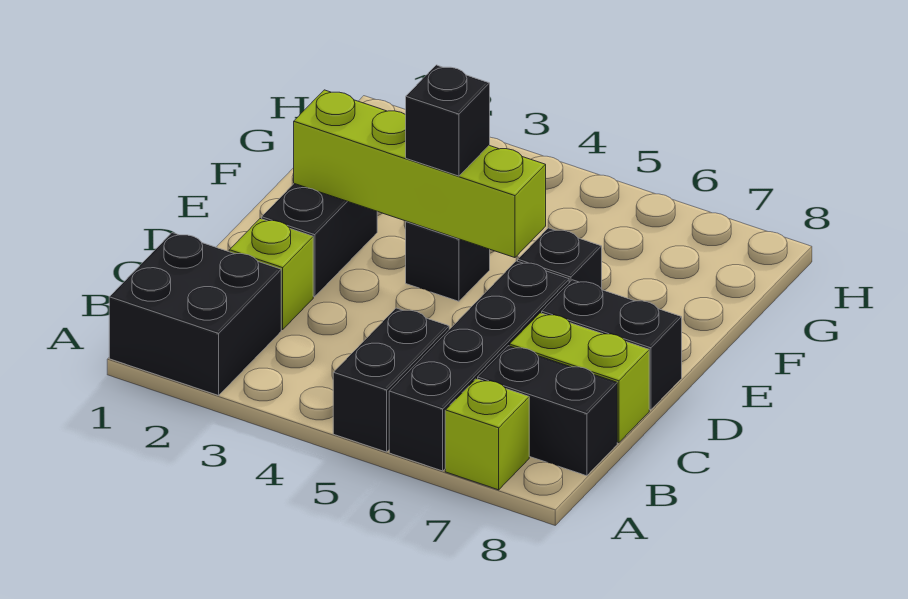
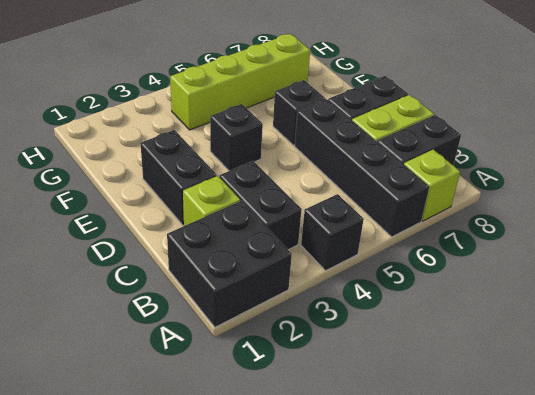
black brick A5:B5 level 1 -> black brick B3:C3 level 1
lime brick E2:E5 level 2 -> lime brick G4:G7 level 1
black brick E4 level 3 -> black brick A4 level 1

